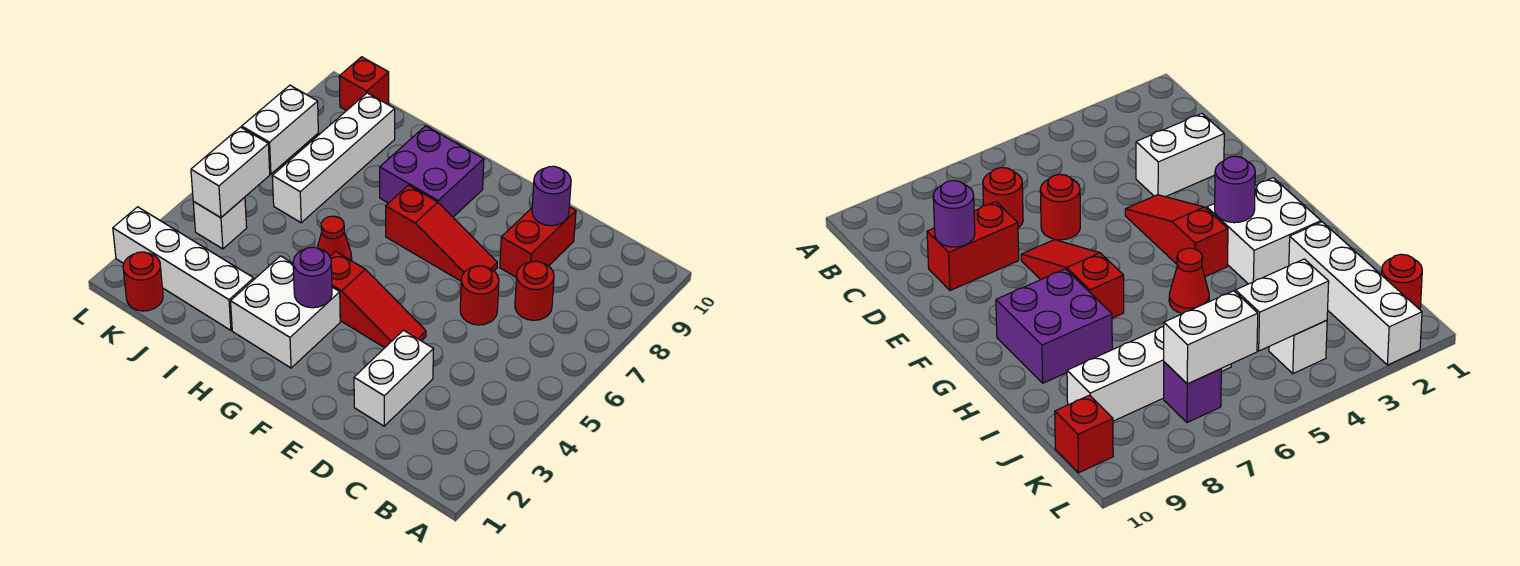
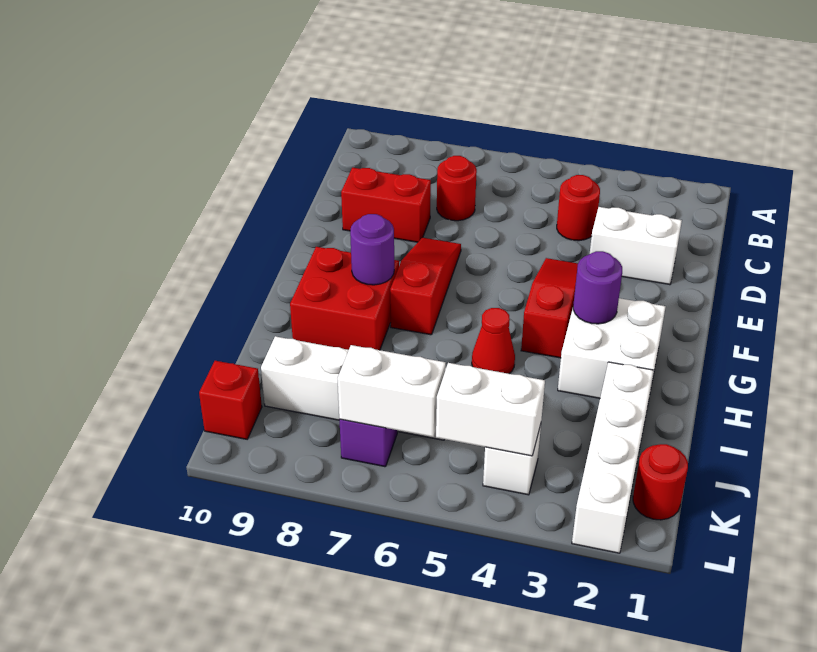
red round brick D6 level 1 -> red round brick C4 level 1
purple round brick D9 level 2 -> purple round brick G8 level 2
purple brick G8:H9 level 1 -> red brick G8:H9 level 1

